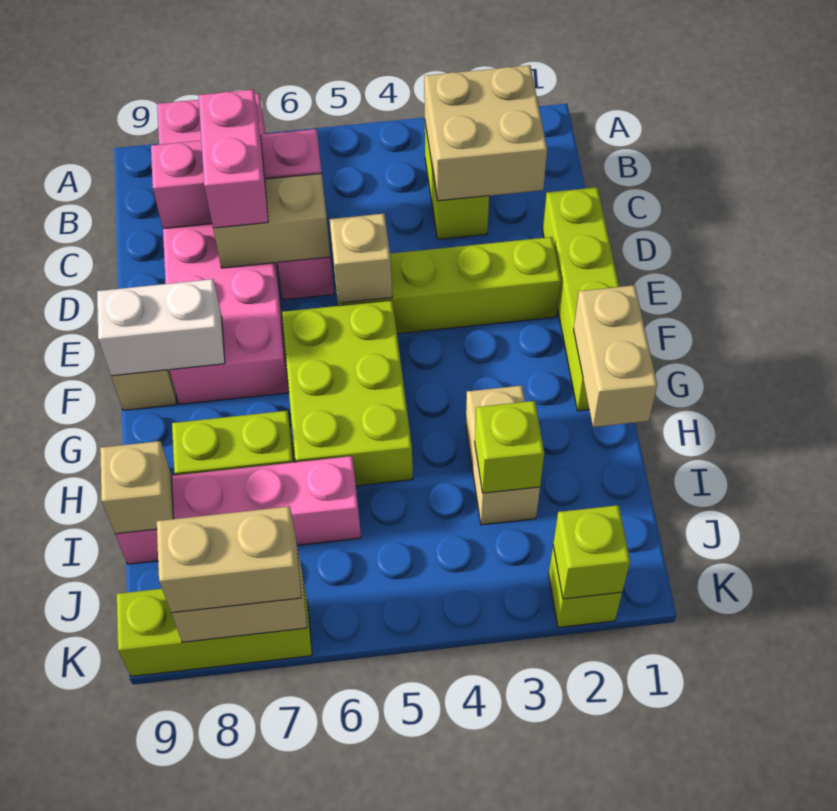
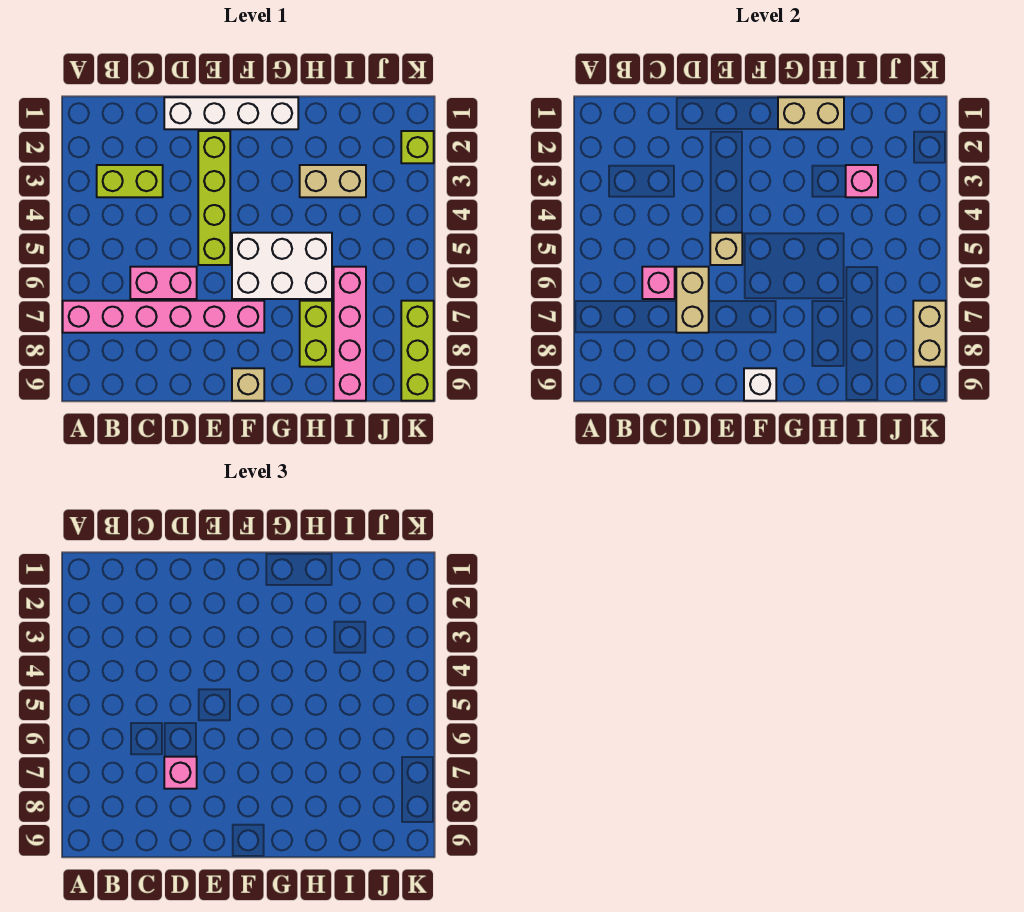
pink brick A7:F8 level 1 -> pink brick A7:F7 level 1
tan brick B2:C3 level 2 -> none
pink brick C6:C8 level 2 -> pink brick C6 level 2
pink brick C7:D7 level 3 -> pink brick D7 level 3
lime brick D1:G1 level 1 -> white brick D1:G1 level 1
lime brick F5:H6 level 1 -> white brick F5:H6 level 1
white brick F8:F9 level 2 -> white brick F9 level 2
lime brick I3 level 2 -> pink brick I3 level 2
tan brick I9 level 2 -> none
lime brick K2 level 2 -> none
tan brick K7:K8 level 3 -> none

